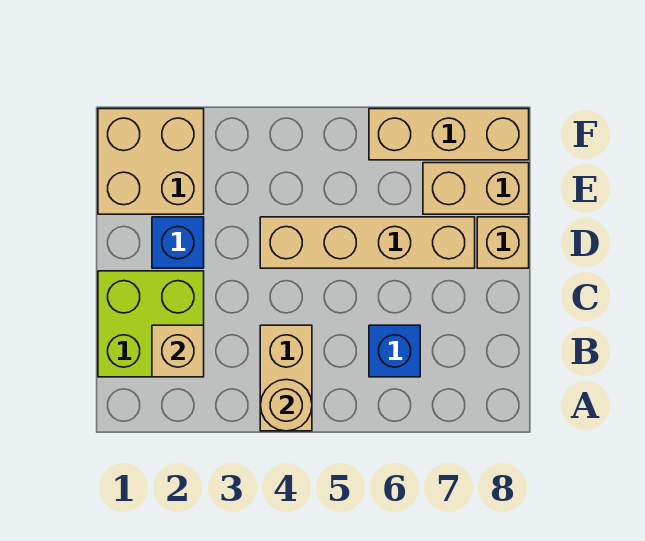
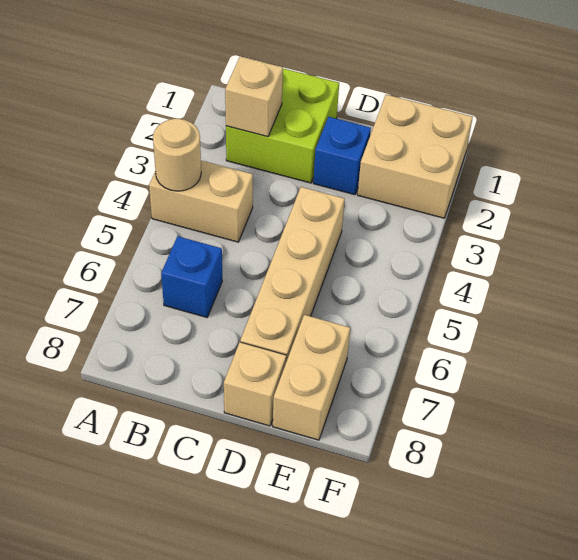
tan brick F6:F8 level 1 -> none

